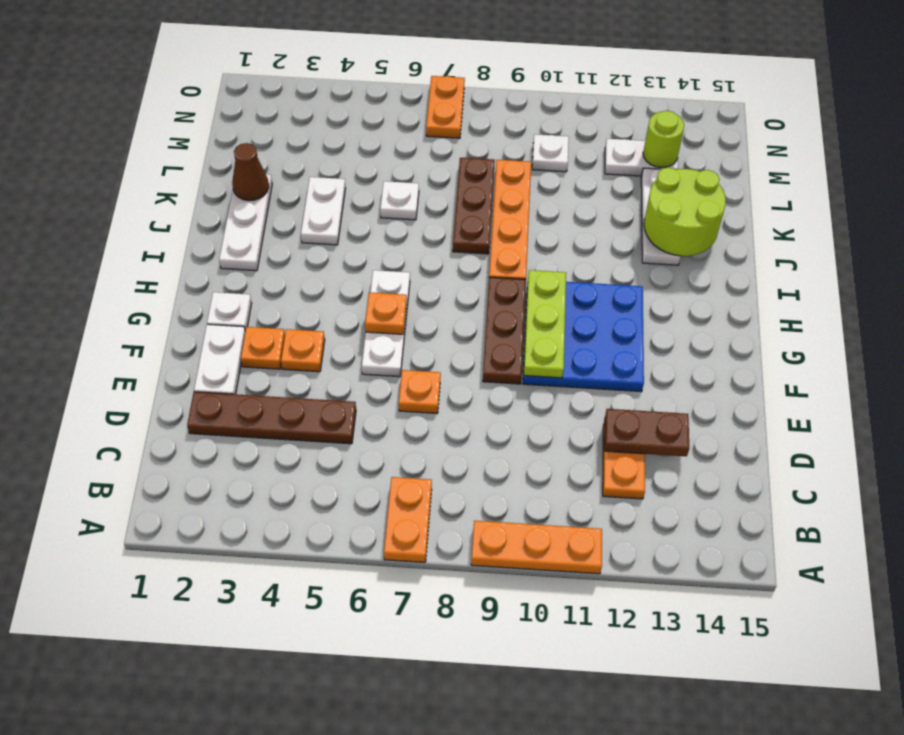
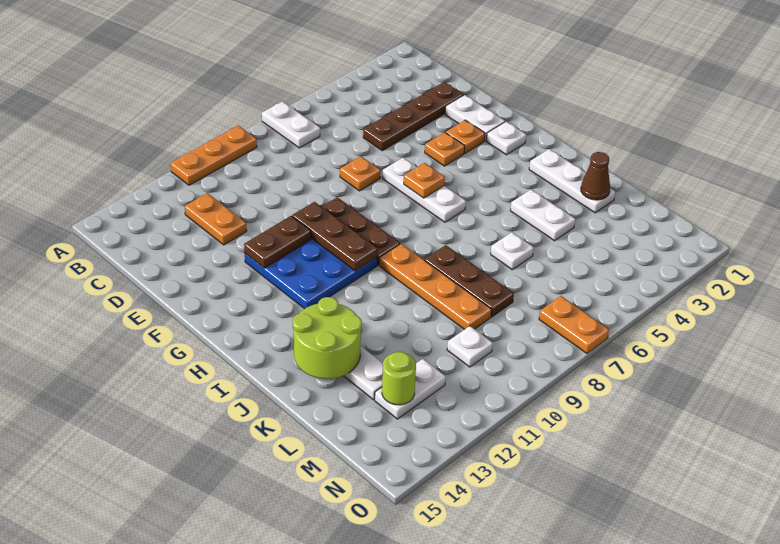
orange plate A7:B7 level 1 -> white plate A7:B7 level 1
brown plate D12:D13 level 2 -> brown plate F11:F12 level 2
lime plate F10:H10 level 2 -> brown plate F10:H10 level 2

